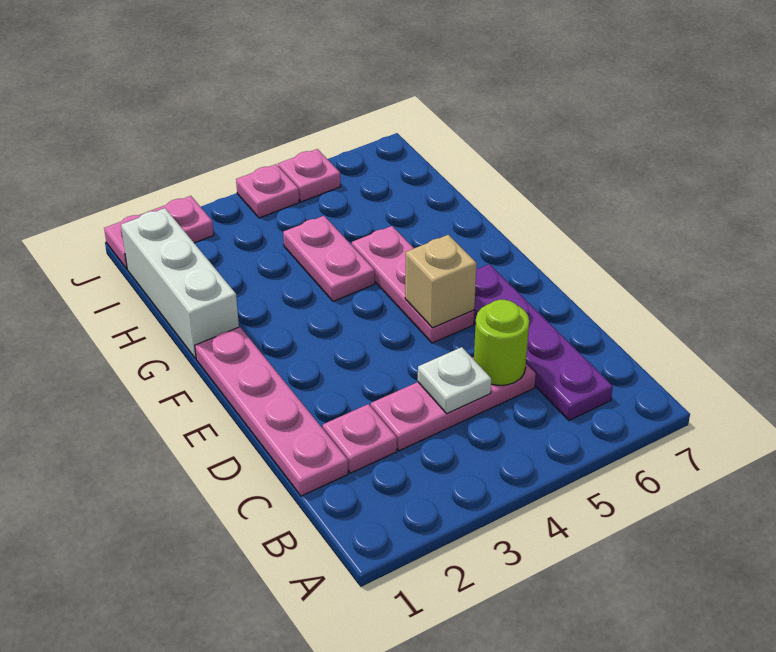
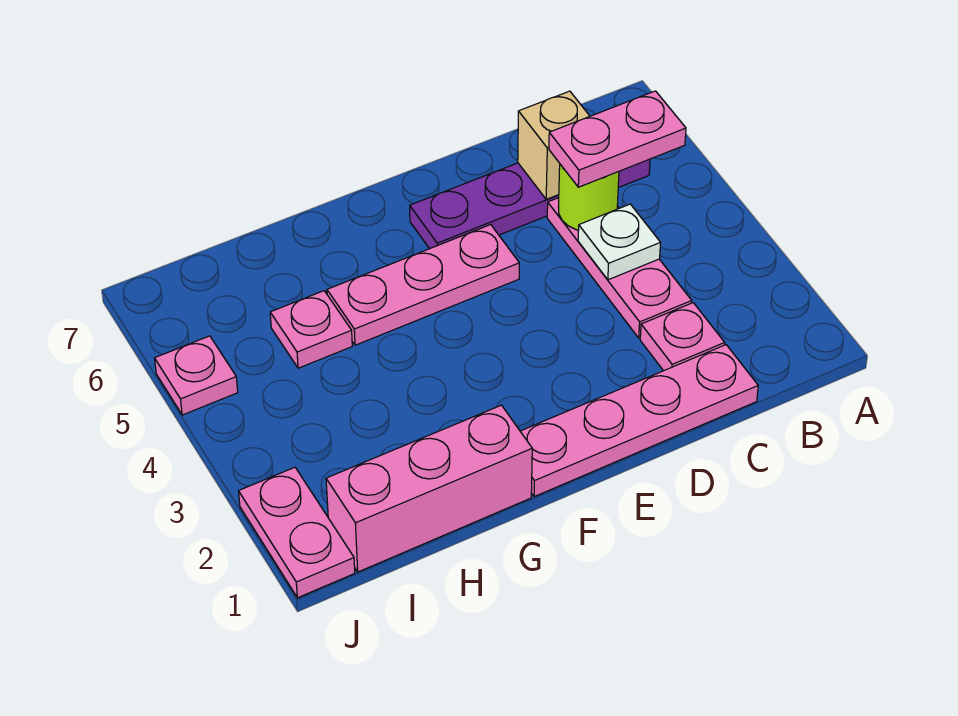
tan brick E5 level 2 -> tan brick C6 level 2
white brick G1:I1 level 1 -> pink brick G1:I1 level 1
pink plate G4:H4 level 1 -> pink plate B5:C5 level 3
pink plate J4 level 1 -> pink plate H5 level 1

